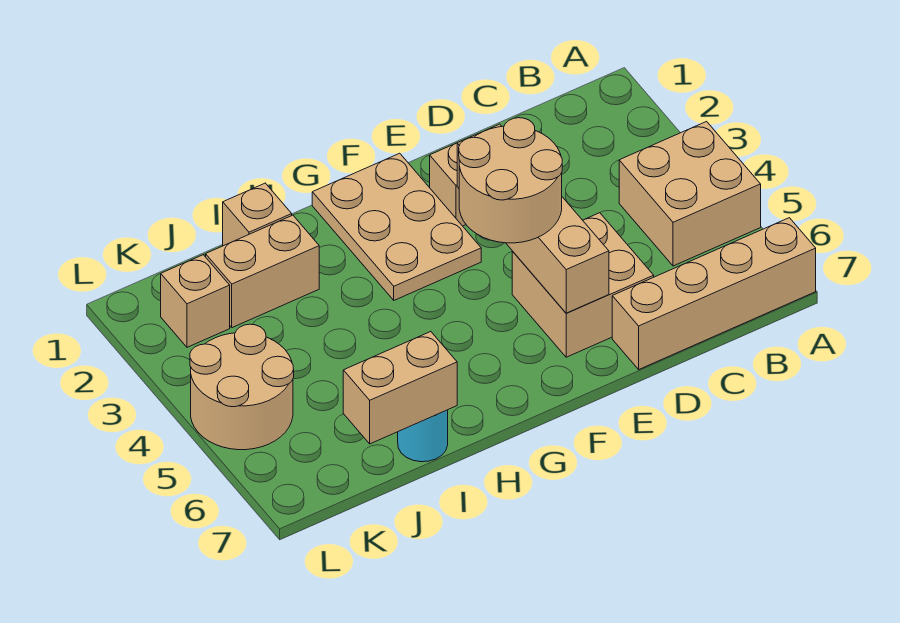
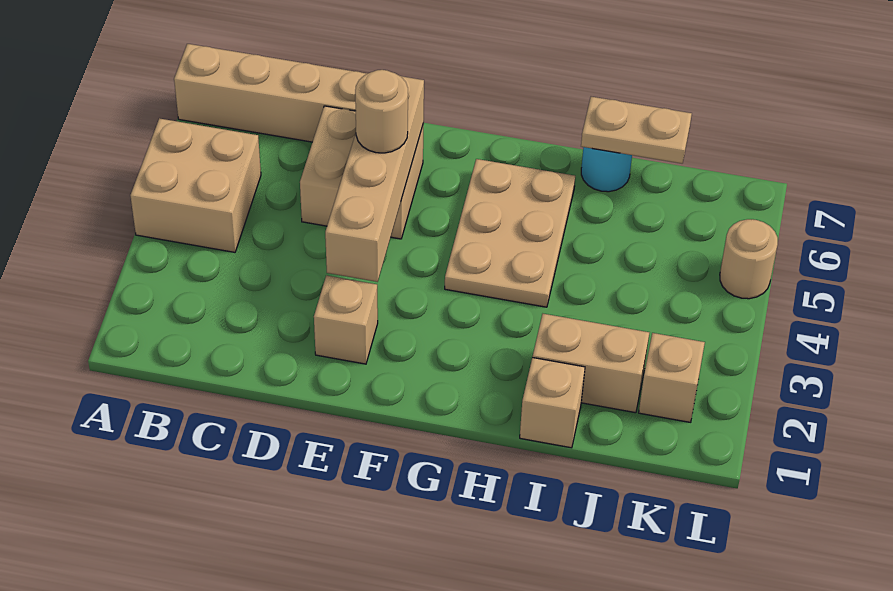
tan round brick E4:F5 level 3 -> tan round brick E5 level 3
tan plate F1:G3 level 1 -> tan plate G4:H6 level 1
tan brick I7:J7 level 2 -> tan plate I7:J7 level 2
tan round brick K4:L5 level 1 -> tan round brick L5 level 1

